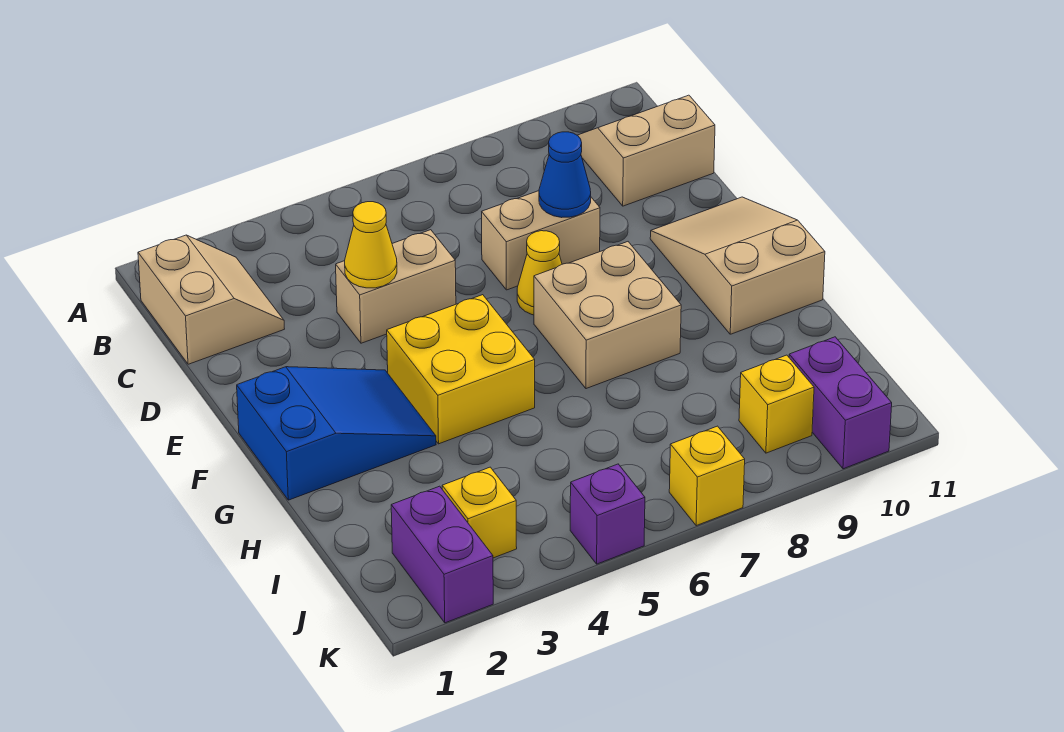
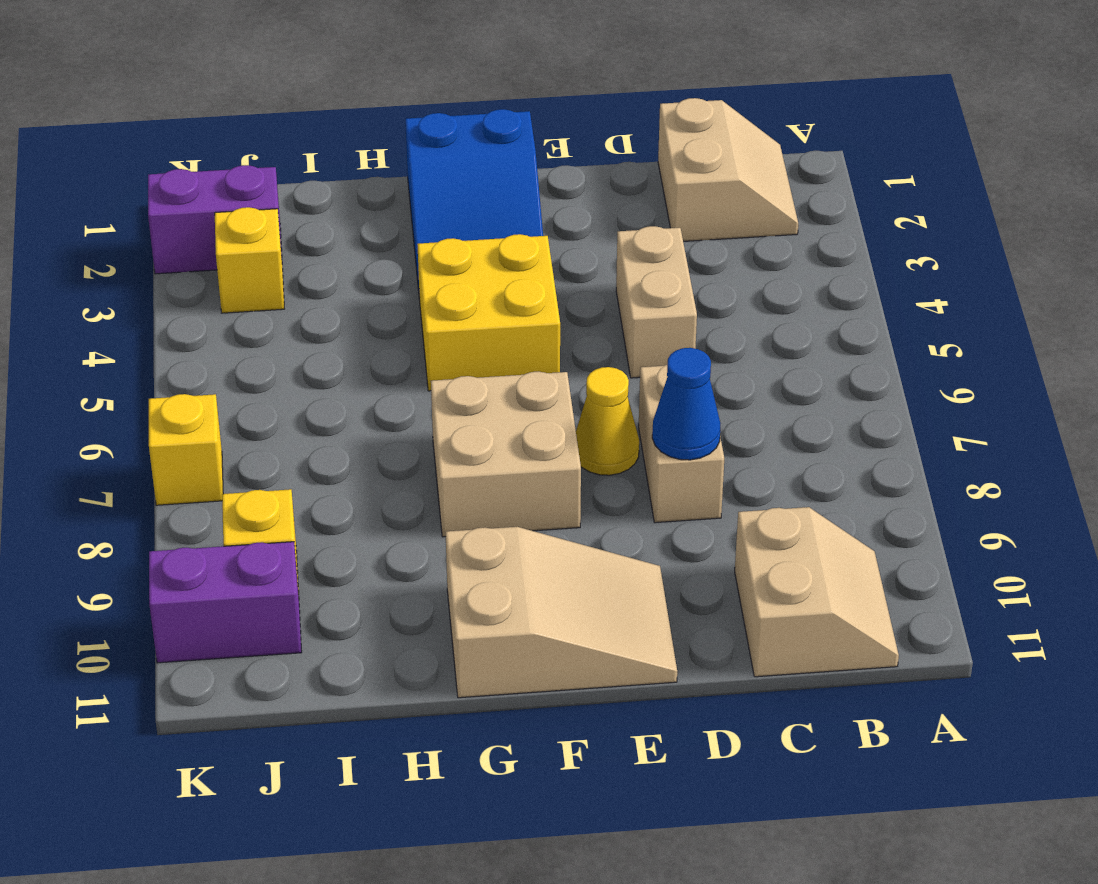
tan slope B1:C2 level 1 top 1 -> tan slope B1:C2 level 1 top C
yellow cone D4 level 2 -> none
purple brick K5 level 1 -> none

